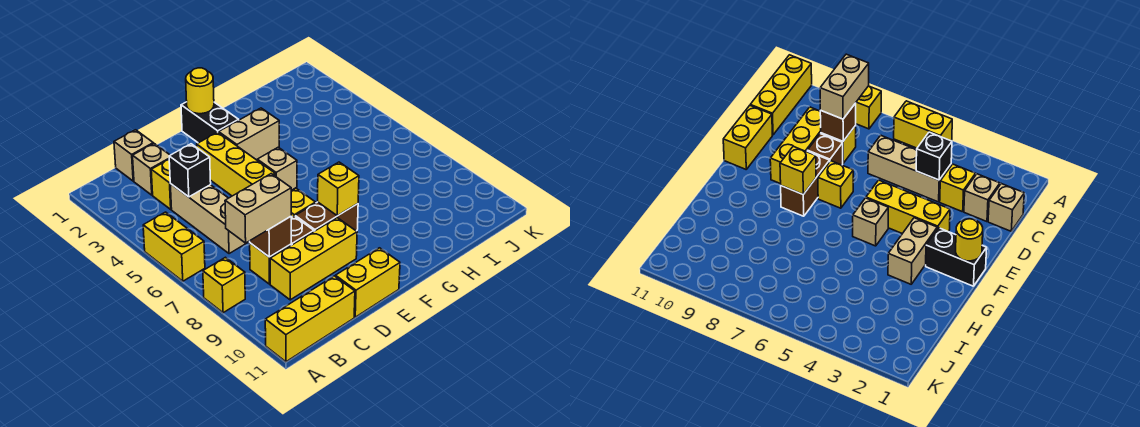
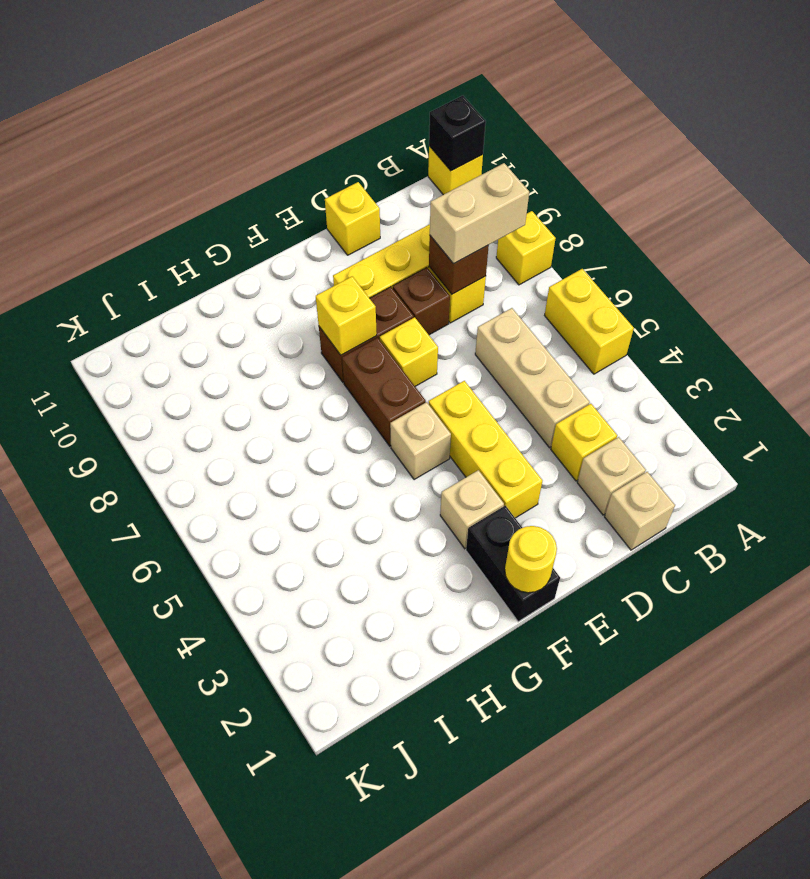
yellow brick A11:C11 level 1 -> yellow brick A11 level 1
black brick C4 level 2 -> black brick A11 level 2
yellow brick D11:E11 level 1 -> yellow brick D11 level 1
tan brick F3:G3 level 1 -> tan brick F3 level 1
none -> brown brick F6:F7 level 1

